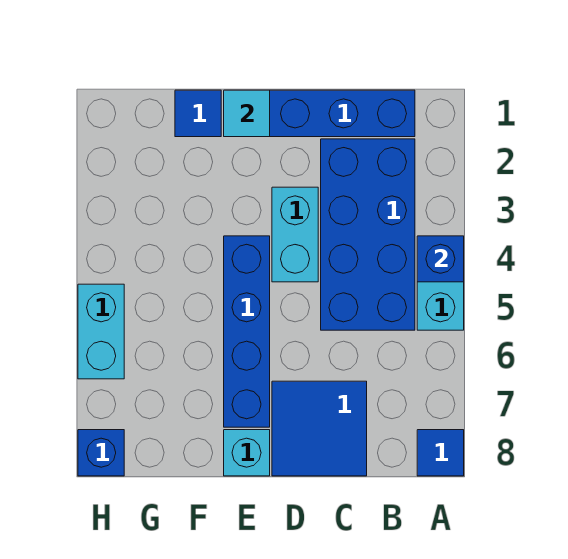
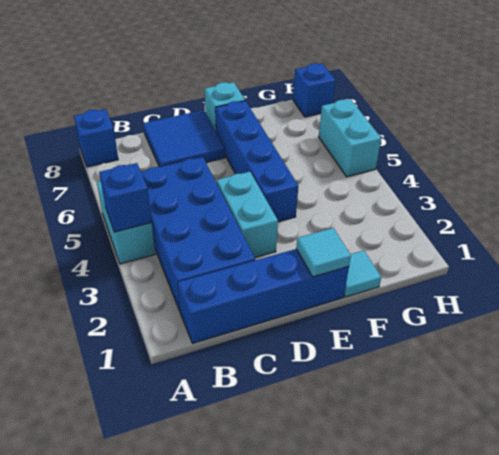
blue tile A8 level 1 -> blue brick A8 level 1
blue tile F1 level 1 -> cyan tile F1 level 1

